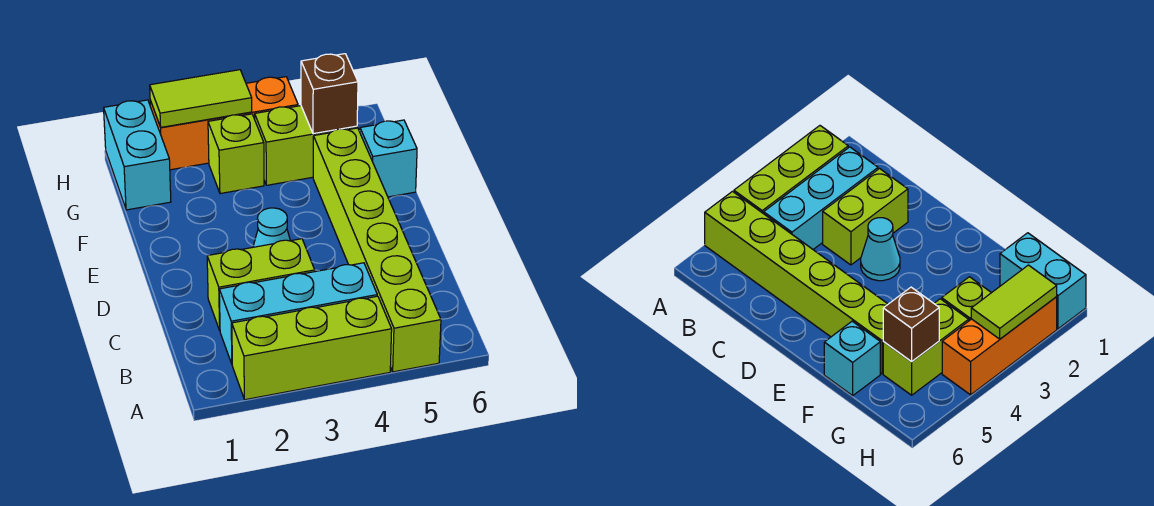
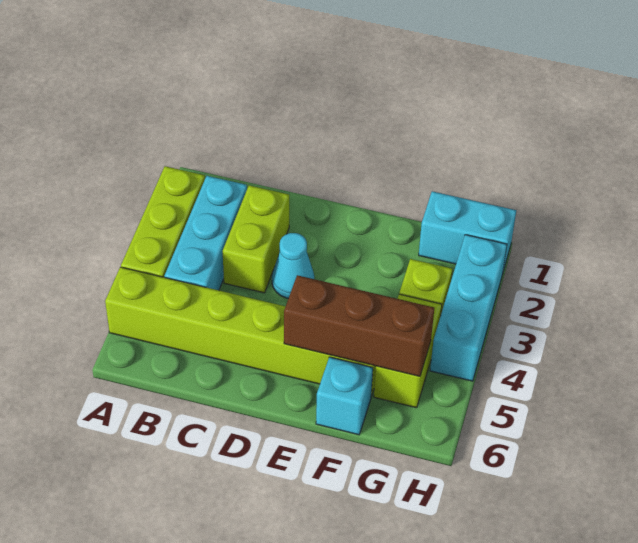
brown brick G5 level 2 -> brown brick E5:G5 level 2
orange brick H2:H4 level 1 -> cyan brick H2:H4 level 1
lime tile H2:H3 level 2 -> none

